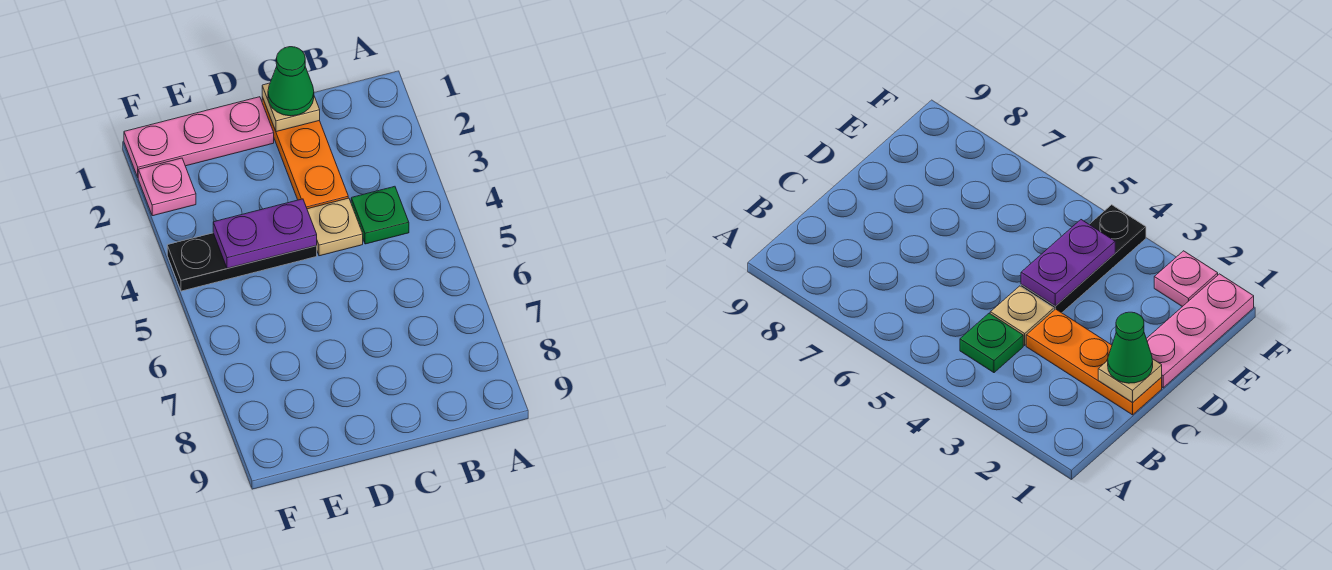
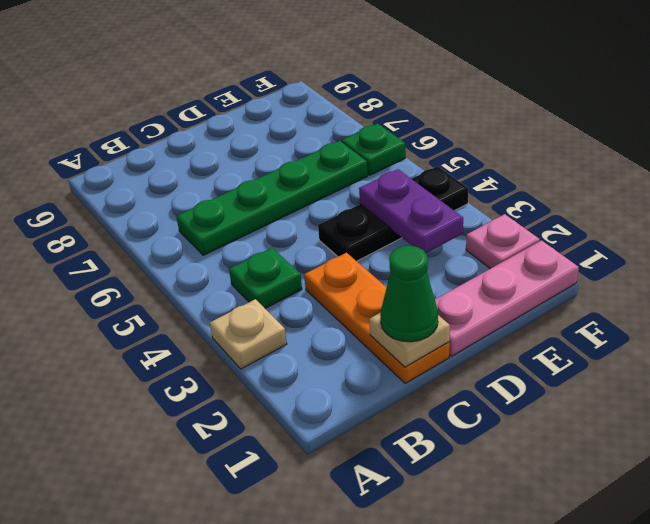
none -> green plate B6:E6 level 1
tan plate C4 level 1 -> tan plate A3 level 1
purple plate D4:E4 level 2 -> purple plate E3:E4 level 2
none -> green plate F6 level 1

